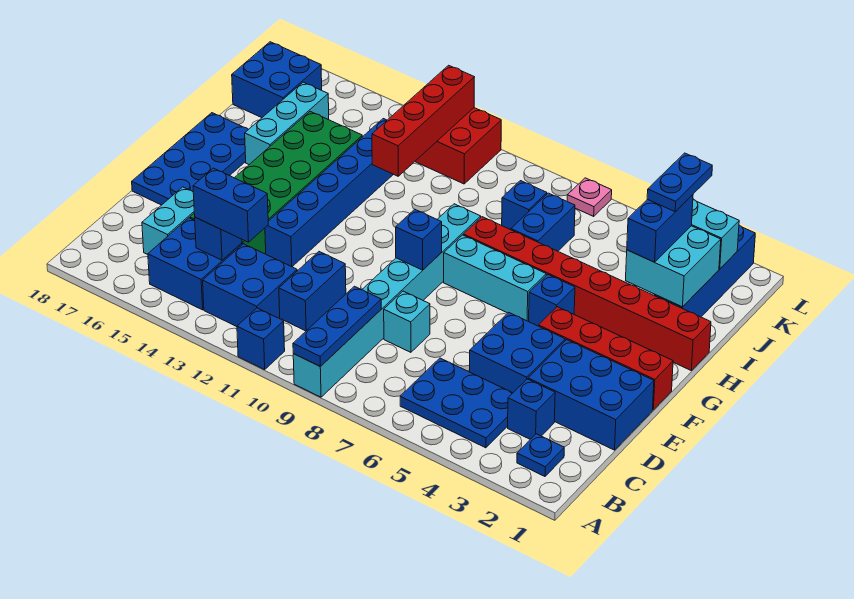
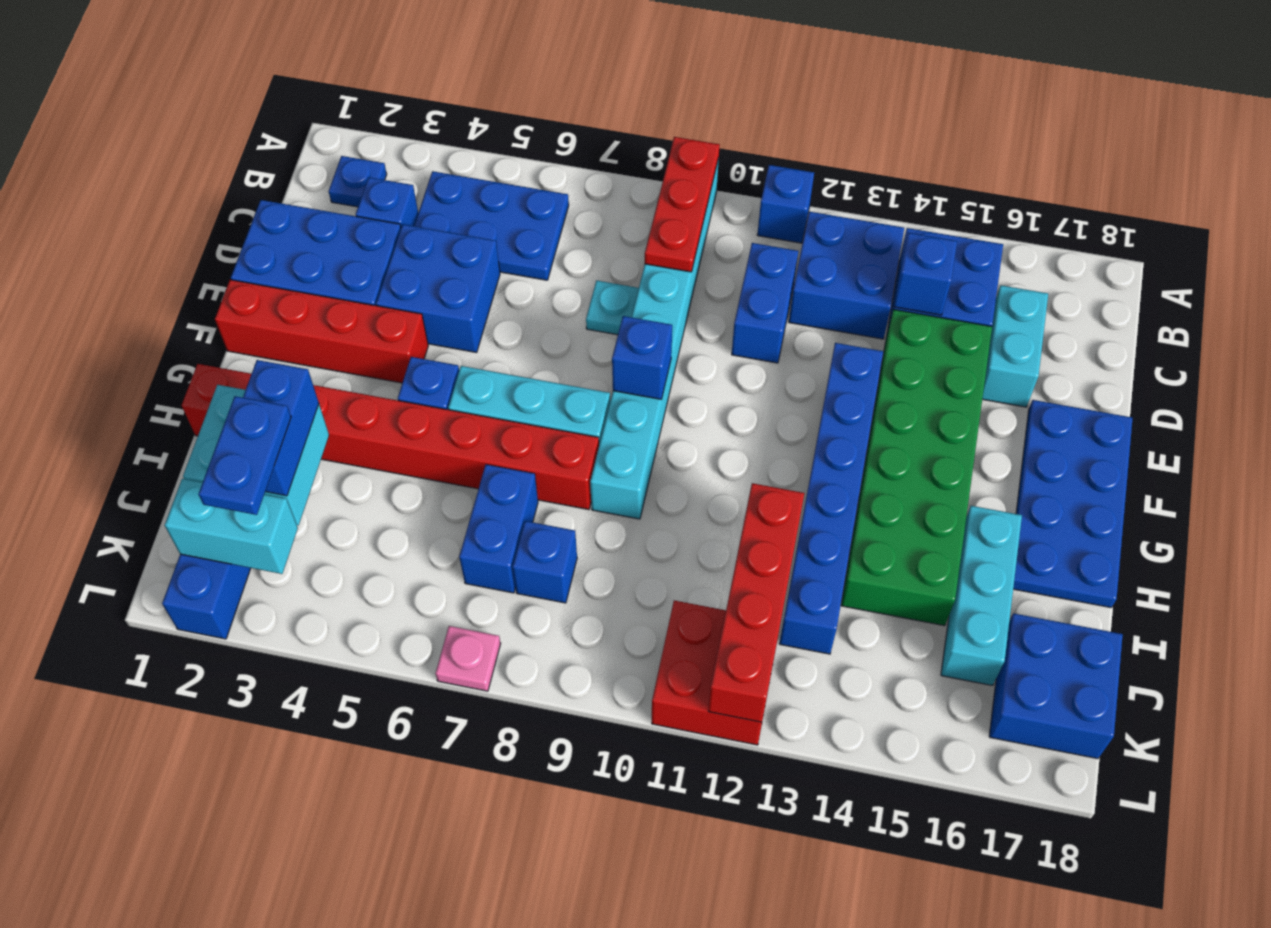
blue plate A9:C9 level 2 -> red plate A9:C9 level 2
blue brick C13:C14 level 3 -> none
cyan brick D8 level 1 -> cyan plate D8 level 1

